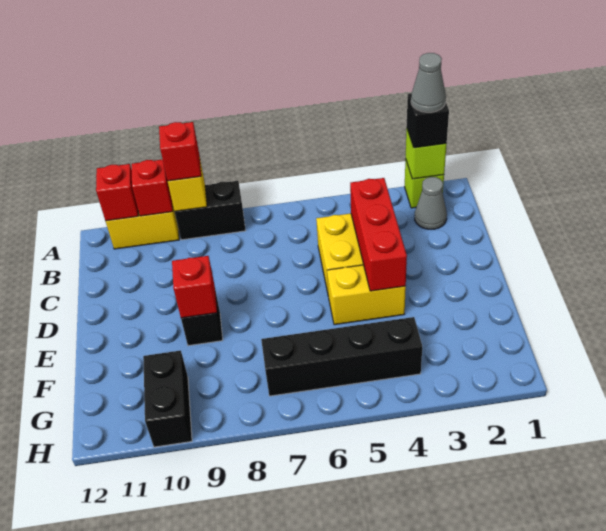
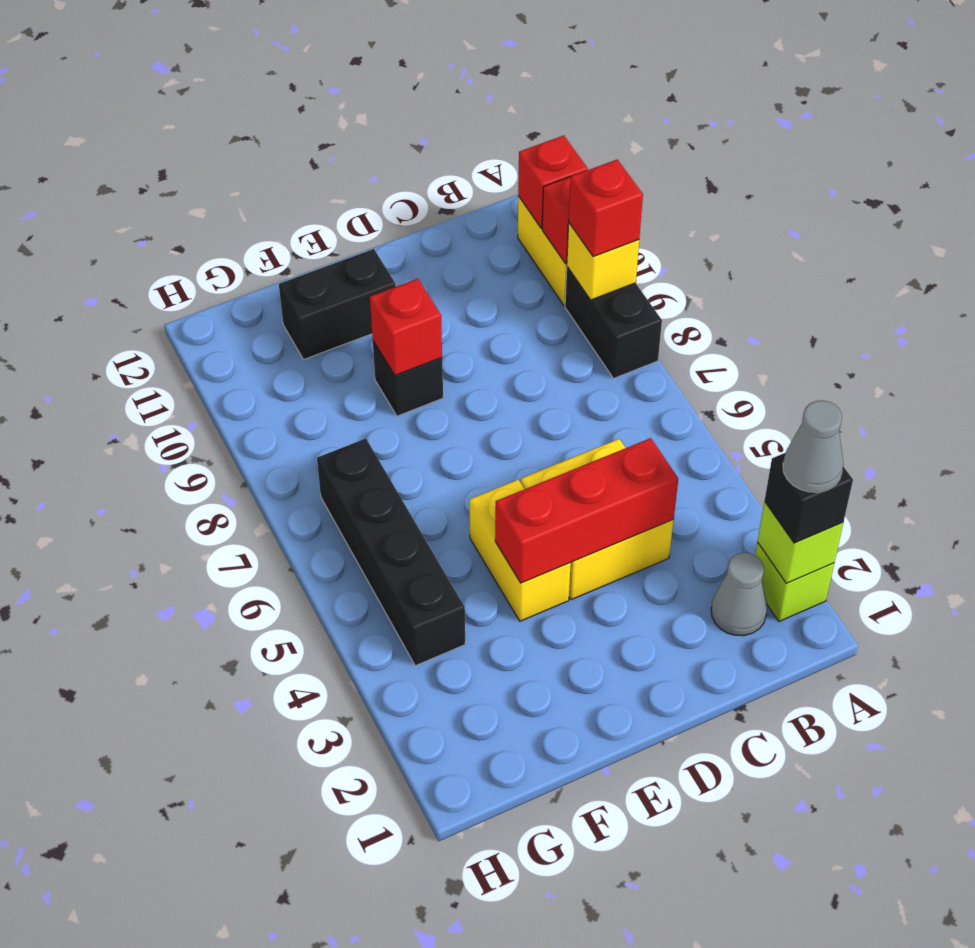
black brick G10:H10 level 1 -> black brick E11:F11 level 1

